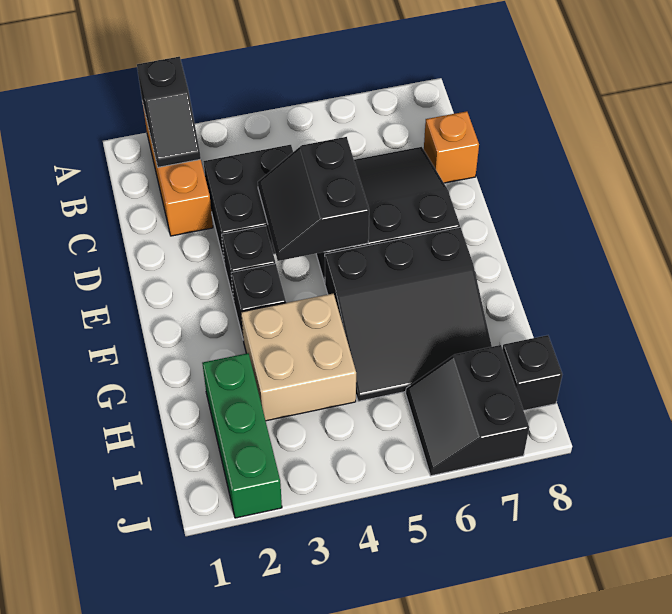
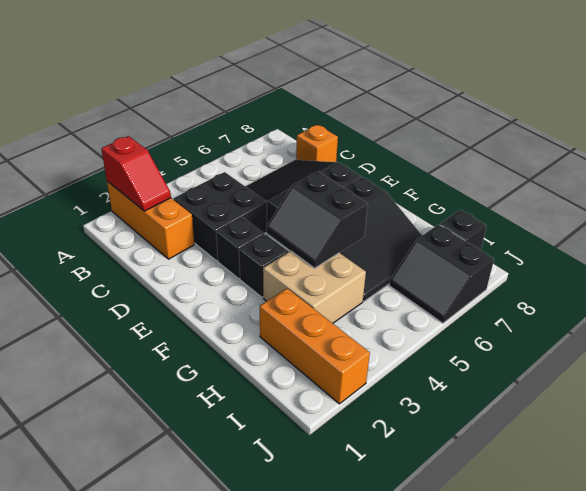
black slope A2:B2 level 2 top A -> red slope A2:B2 level 2 top A
black slope D4:E5 level 2 top 5 -> black slope F4:G5 level 2 top 5
green brick H2:J2 level 1 -> orange brick H2:J2 level 1

